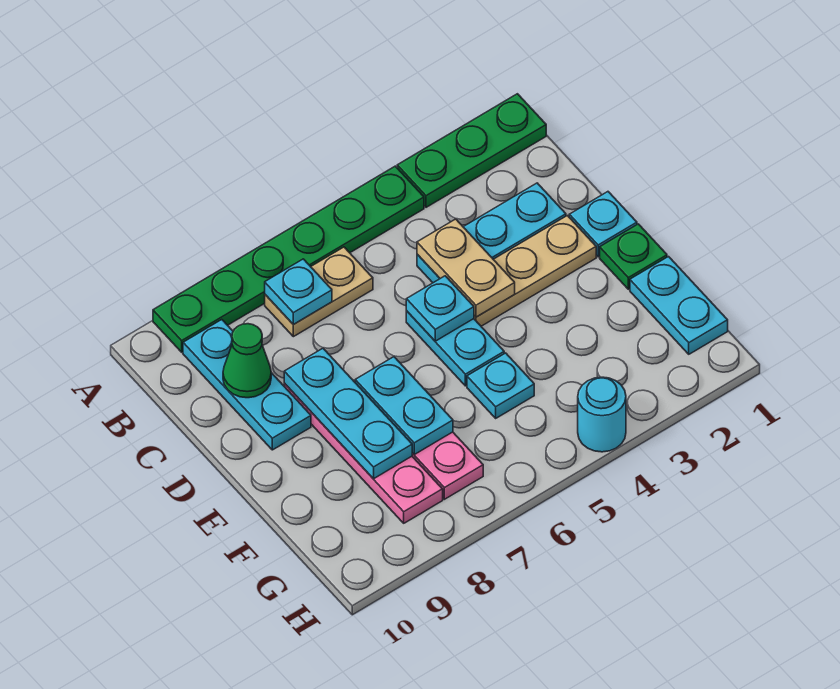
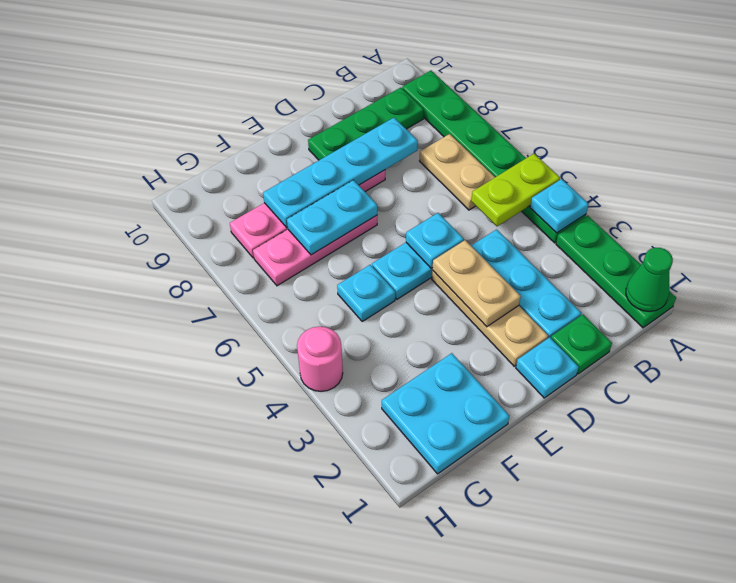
none -> lime plate A5:B5 level 2
cyan plate B7 level 2 -> cyan plate A4 level 2
cyan plate B9:D9 level 1 -> green plate B9:D9 level 1
tan plate C4:D4 level 2 -> tan plate D3:D4 level 2
green cone C9 level 2 -> green cone A1 level 2
cyan plate D8:F8 level 2 -> cyan plate C8:F8 level 2
green plate E1 level 1 -> green plate C1 level 1
cyan plate F1:G1 level 1 -> cyan plate F1:G2 level 1
cyan round brick H4 level 1 -> pink round brick H4 level 1

